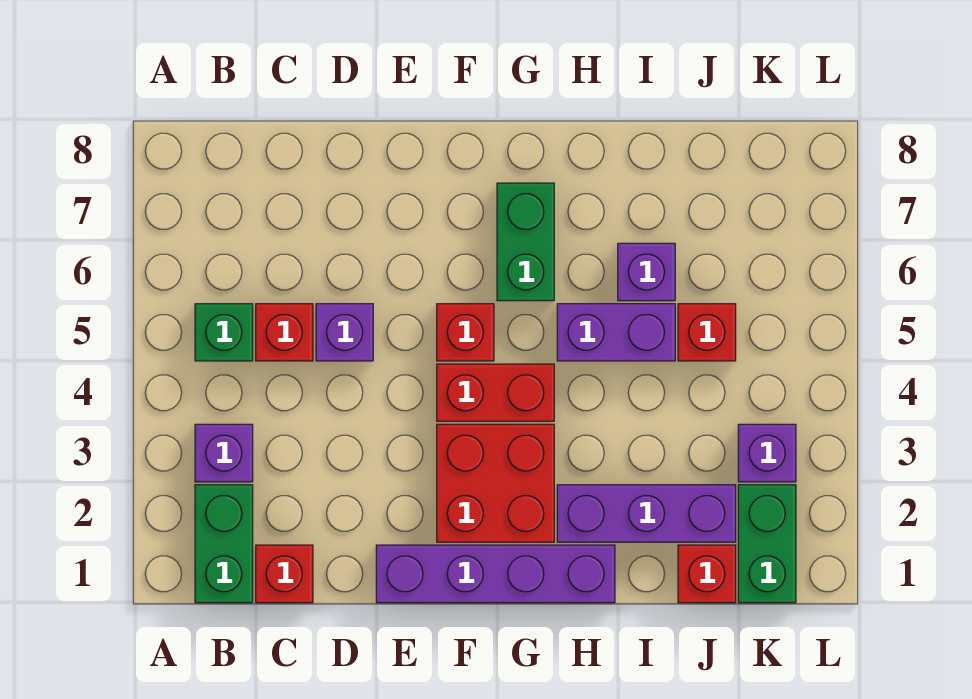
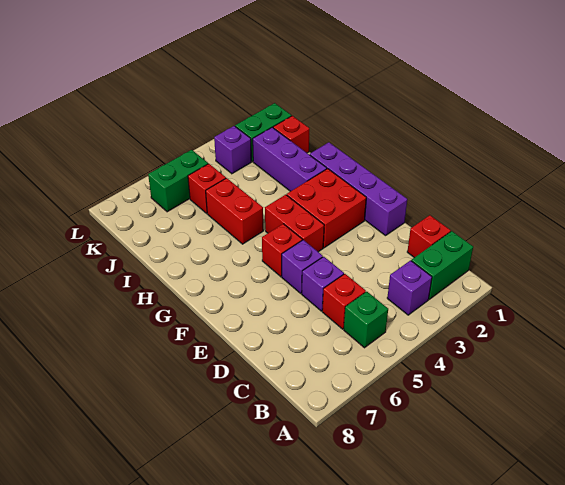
green brick G6:G7 level 1 -> green brick K5:K6 level 1
purple brick H5:I5 level 1 -> red brick H5:I5 level 1
purple brick I6 level 1 -> purple brick E5 level 1

